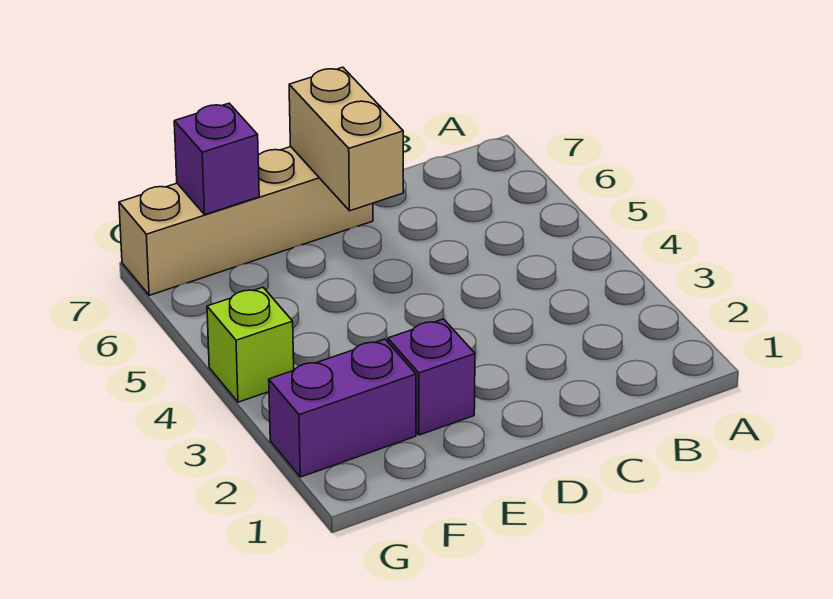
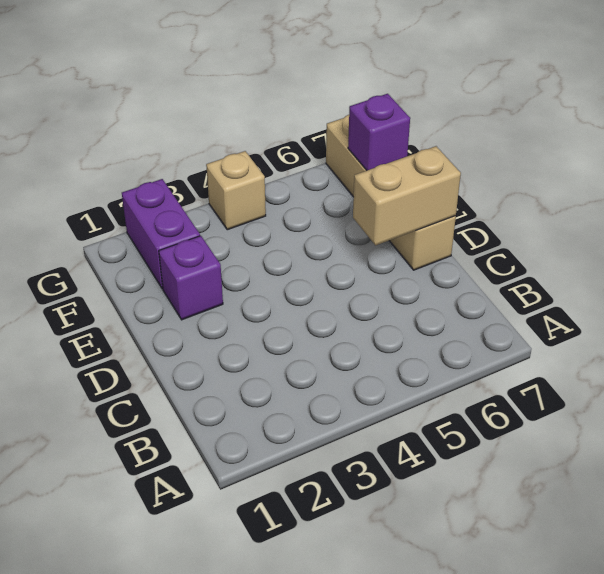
lime brick G4 level 1 -> tan brick G4 level 1

